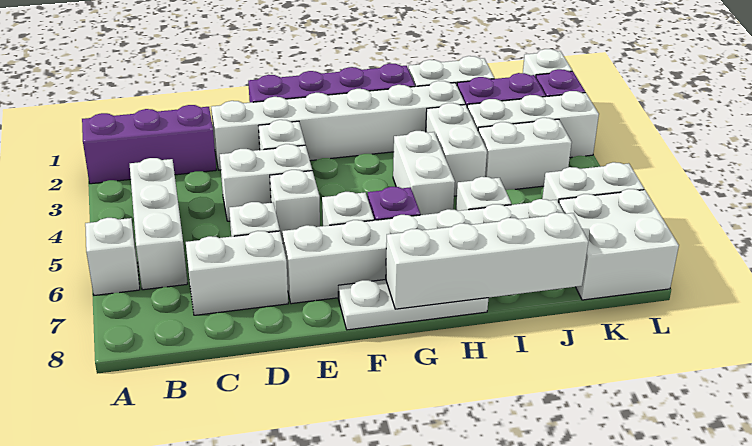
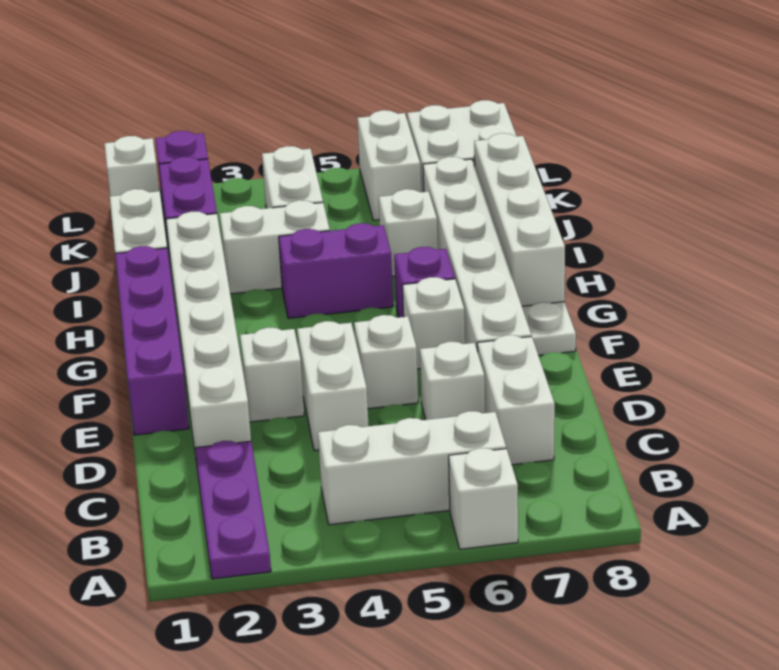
purple brick A2:C2 level 1 -> purple plate A2:C2 level 1
white brick H4:H5 level 1 -> purple brick H4:H5 level 1
white brick J3:L3 level 1 -> none

